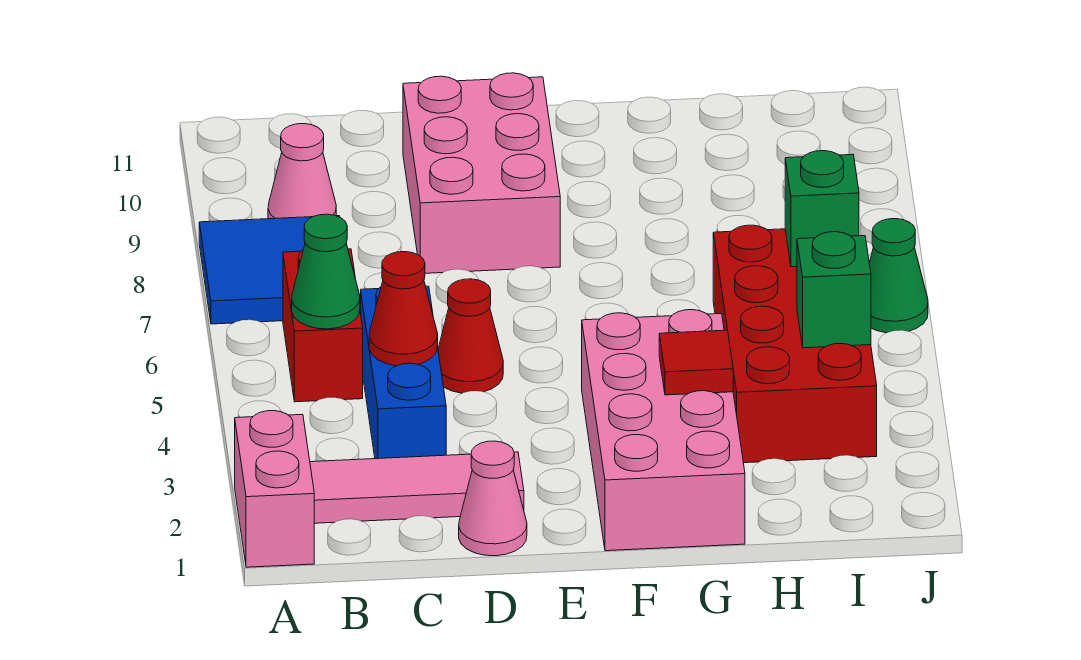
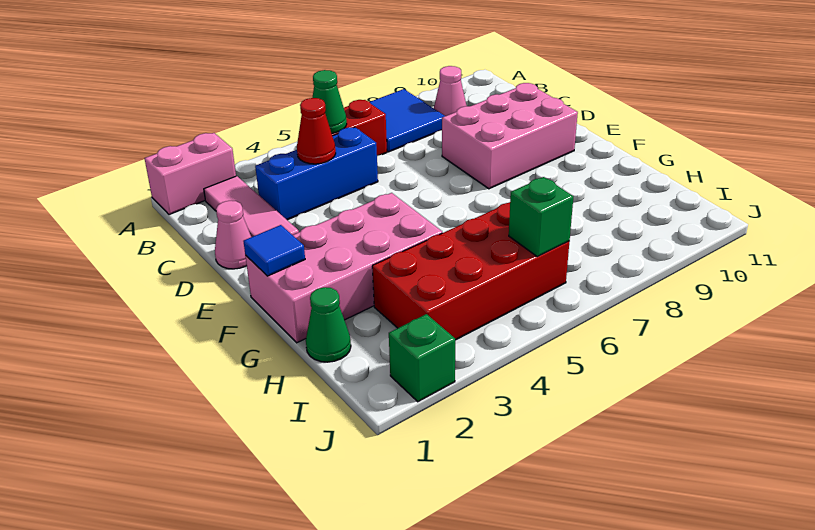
red cone D5 level 1 -> none
none -> blue tile F1 level 2
red tile G3 level 2 -> none
green brick I4 level 2 -> green brick J2 level 1
green cone J6 level 1 -> green cone H1 level 1

